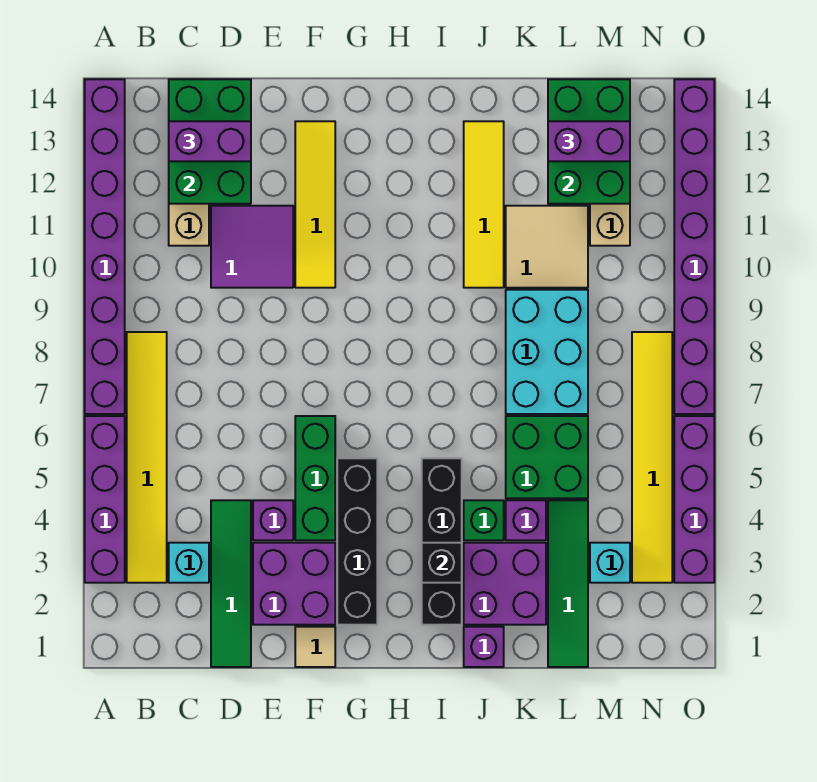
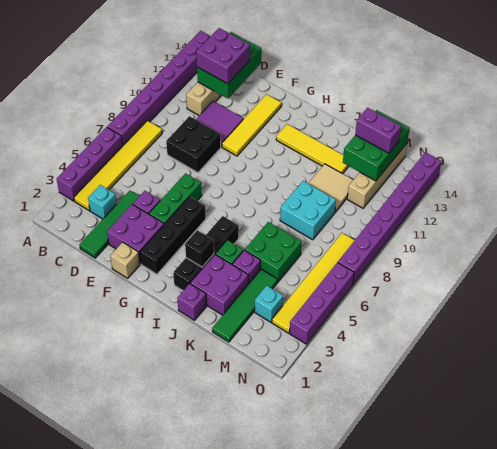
purple brick C13:D13 level 3 -> purple brick C12:D13 level 3
none -> black brick D8:E9 level 1
tan tile F1 level 1 -> tan brick F1 level 1
yellow tile J10:J13 level 1 -> yellow tile H12:K12 level 1
cyan brick K7:L9 level 1 -> cyan brick K8:L9 level 1

